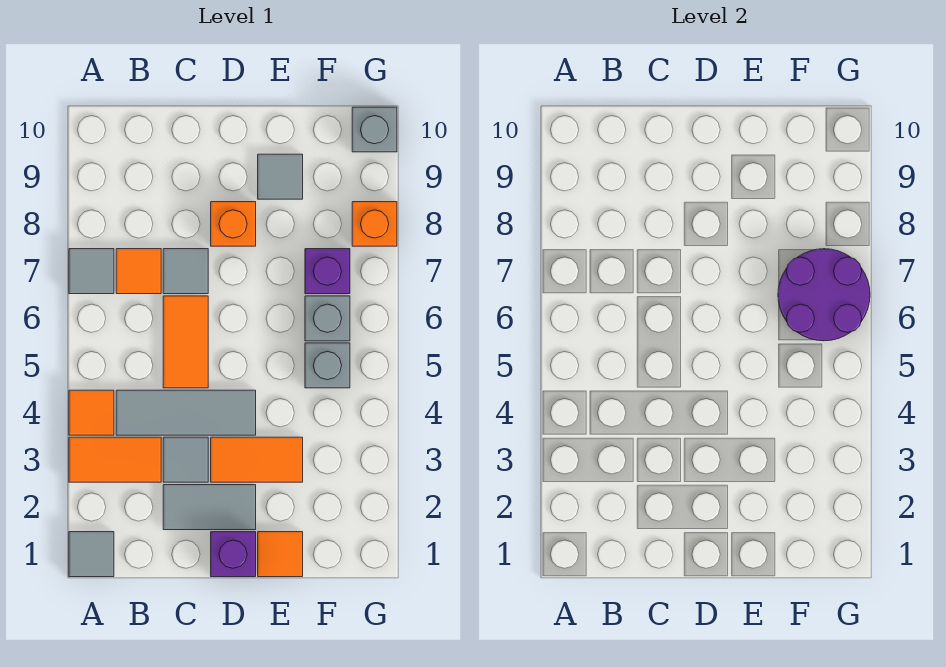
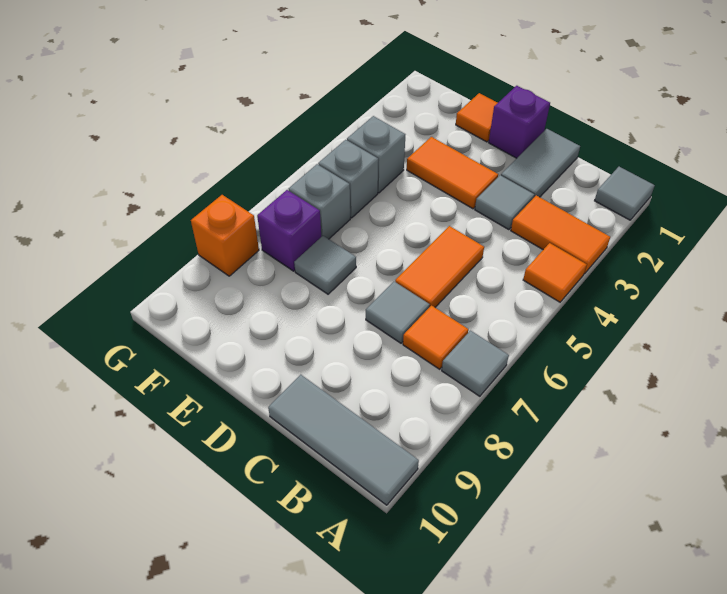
grey tile B4:D4 level 1 -> grey tile A10:C10 level 1
grey tile C2:D2 level 1 -> grey tile C1:C2 level 1
orange brick D8 level 1 -> none
grey tile E9 level 1 -> grey tile E7 level 1
purple round brick F6:G7 level 2 -> none
grey brick G10 level 1 -> grey brick F4 level 1

